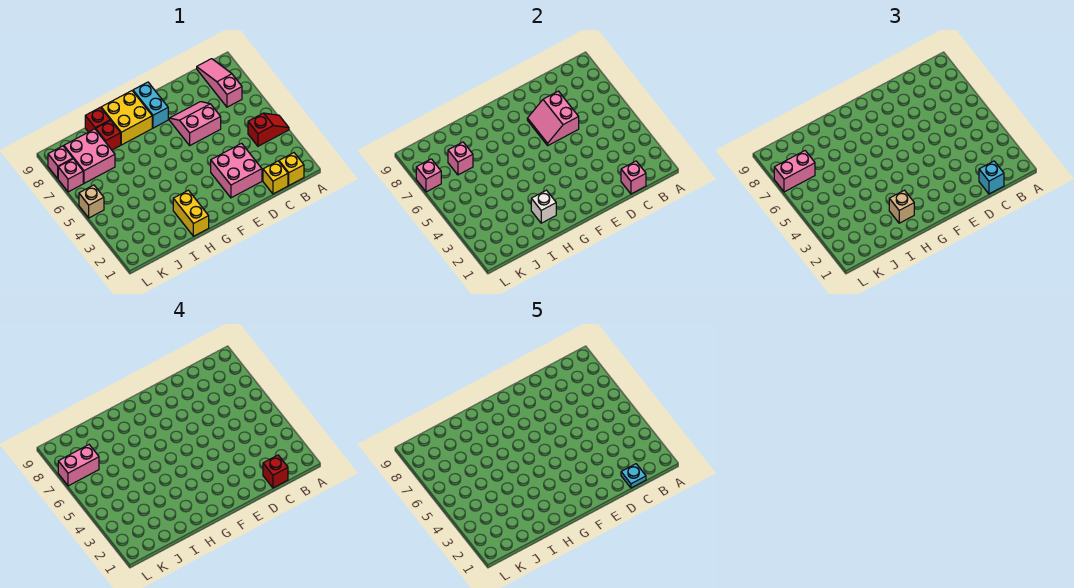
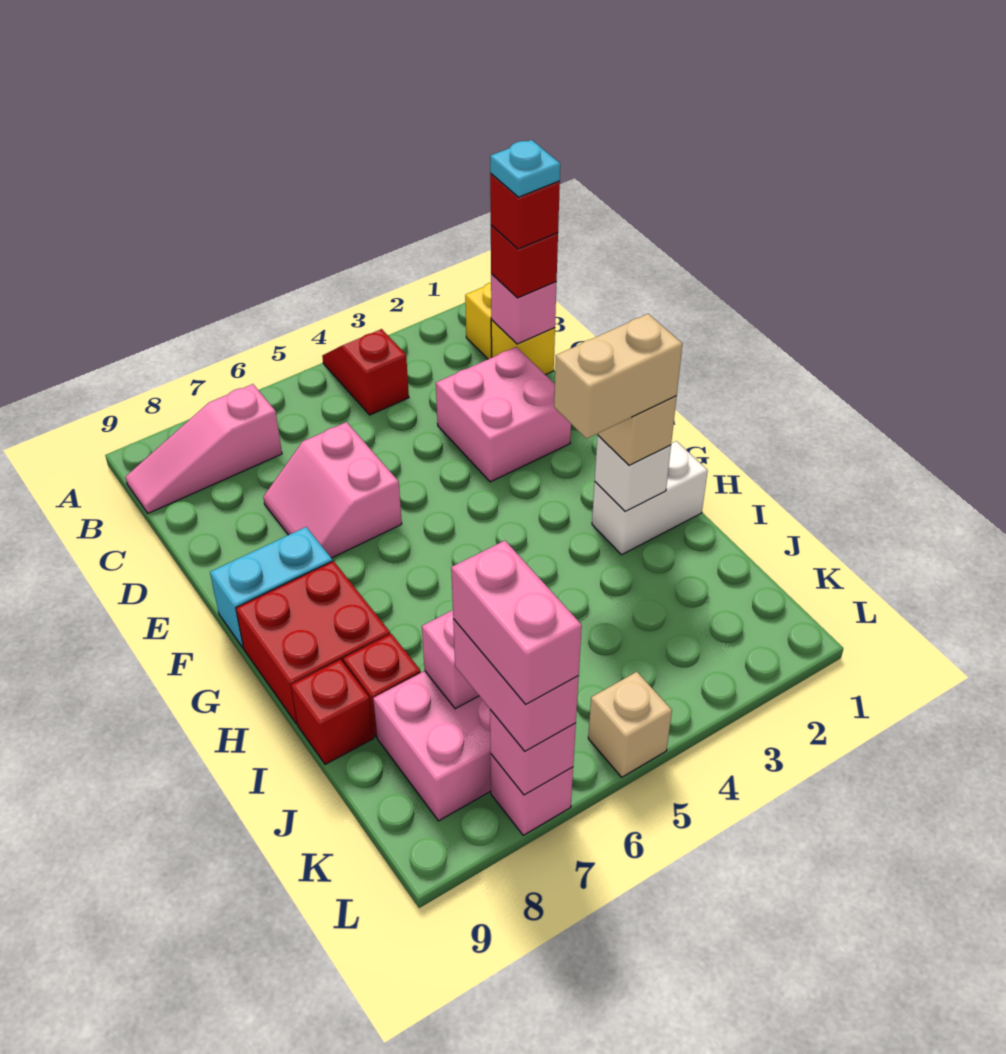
cyan brick C1 level 3 -> red brick C1 level 3
pink slope D6:E7 level 2 top D -> none
yellow brick G8:H9 level 1 -> red brick G8:H9 level 1
yellow brick H1:H2 level 1 -> white brick H1:H2 level 1
none -> tan brick H2:H3 level 4
pink brick L8 level 1 -> none

